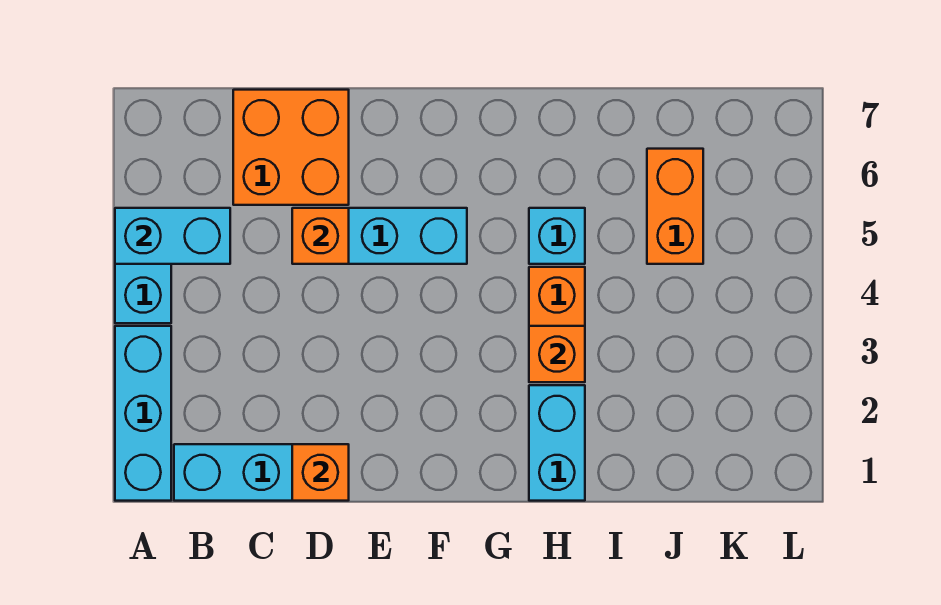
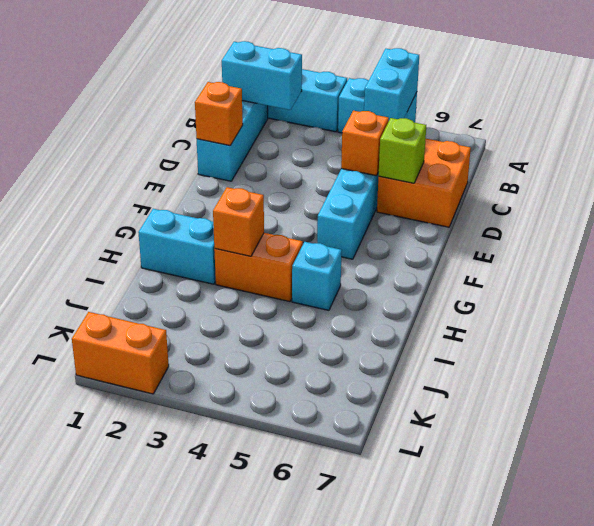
none -> cyan brick B1:B2 level 2
none -> lime brick D6 level 2
orange brick J5:J6 level 1 -> orange brick L1:L2 level 1

